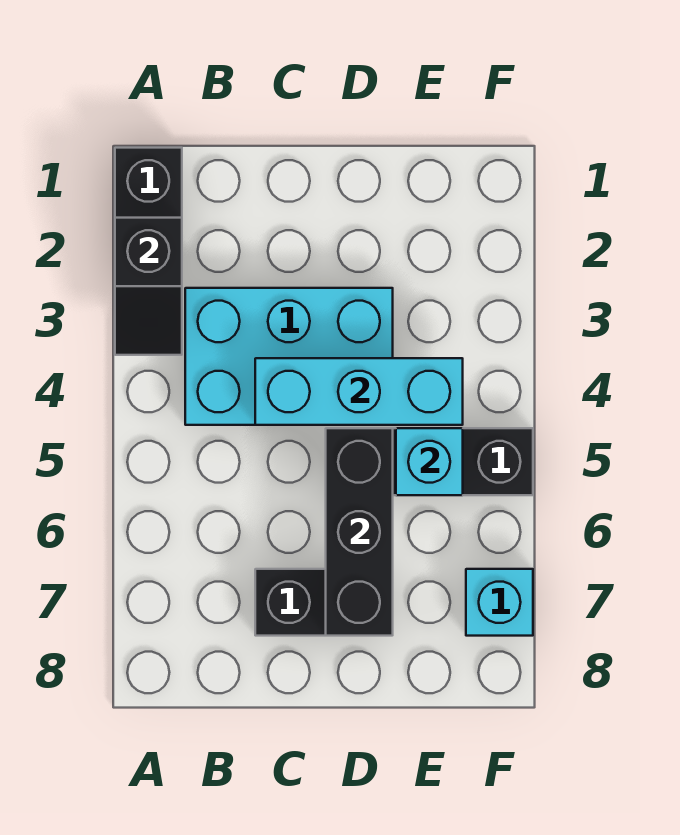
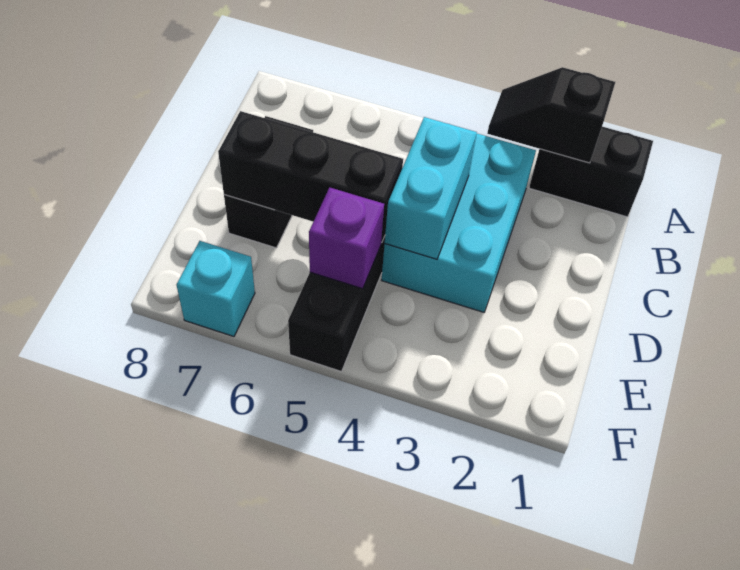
cyan brick C4:E4 level 2 -> cyan brick C4:D4 level 2
cyan brick E5 level 2 -> purple brick E5 level 2

